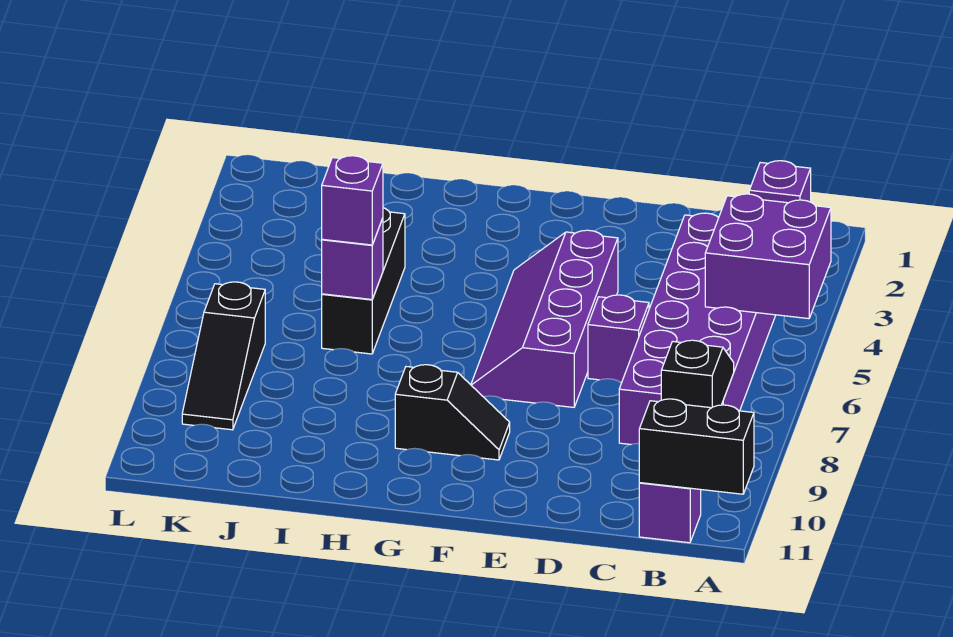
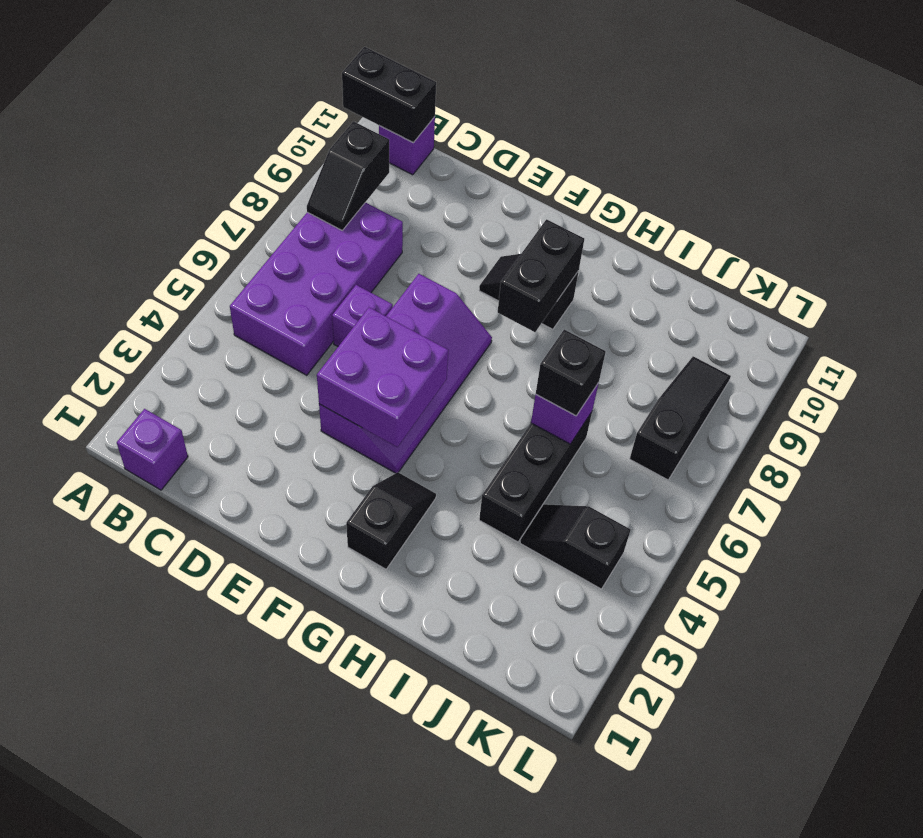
purple brick A4:B5 level 2 -> purple brick E4:F5 level 2
purple brick B3:C8 level 1 -> purple brick B5:C8 level 1
none -> black slope G2:G3 level 1 top 2
none -> black brick G8:G9 level 2
purple brick I6 level 3 -> black brick I6 level 3
none -> black slope J4:K4 level 1 top K

